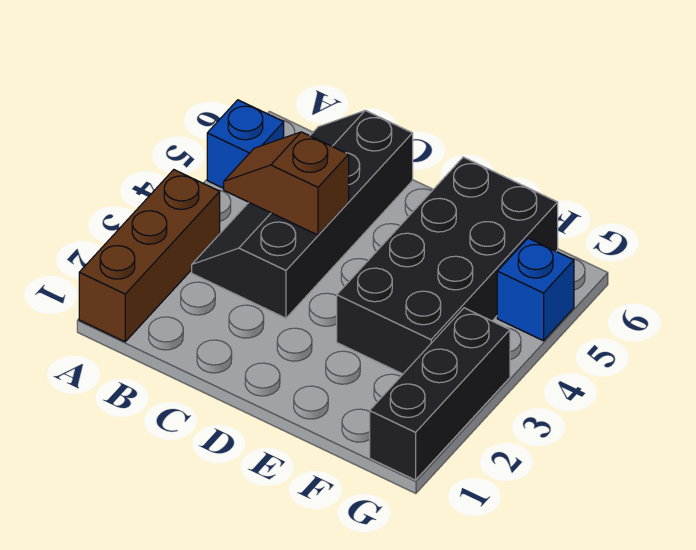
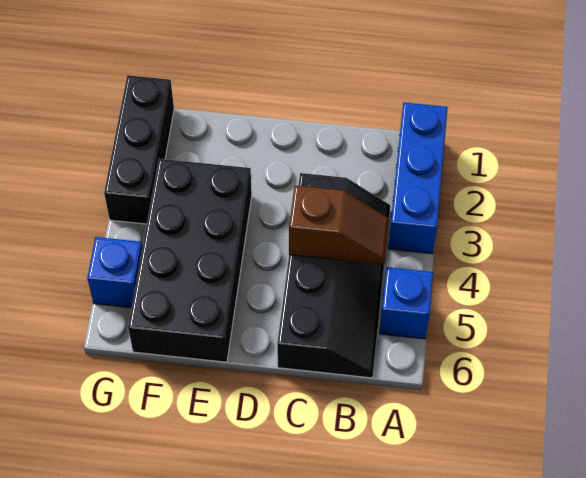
brown brick A1:A3 level 1 -> blue brick A1:A3 level 1

